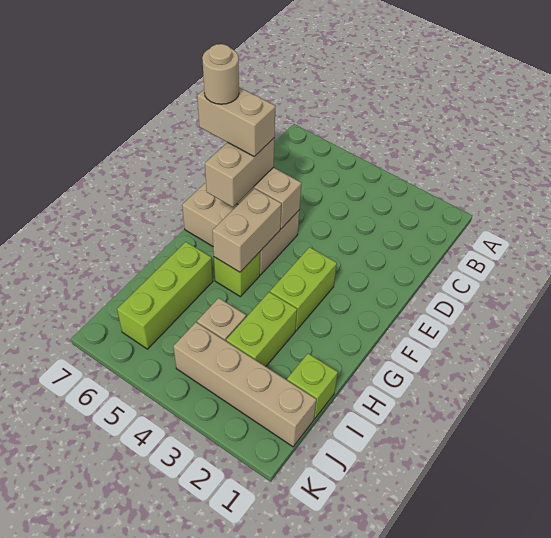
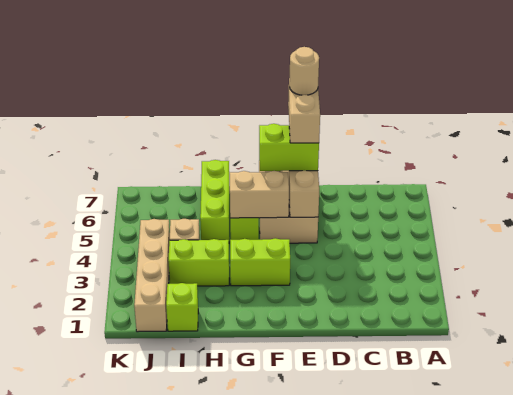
tan brick E6:F6 level 3 -> lime brick E6:F6 level 3
lime brick H6:J6 level 1 -> lime brick H5:H7 level 1

